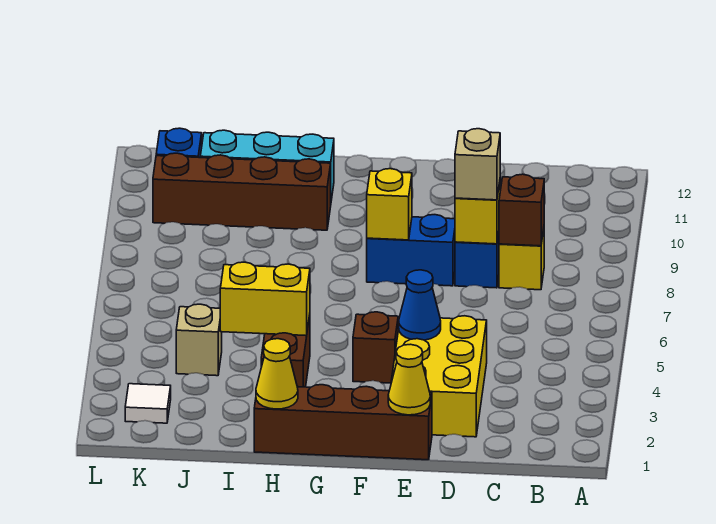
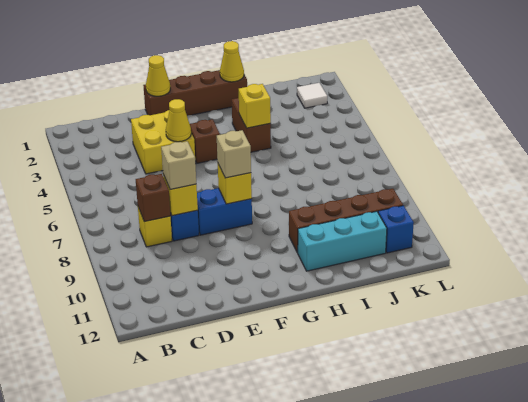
yellow brick D2:E4 level 1 -> yellow brick D3:E4 level 1
blue cone E4 level 2 -> yellow cone E4 level 2
yellow brick H4:I4 level 2 -> yellow brick H4 level 2
tan brick J4 level 1 -> tan brick F8 level 3

